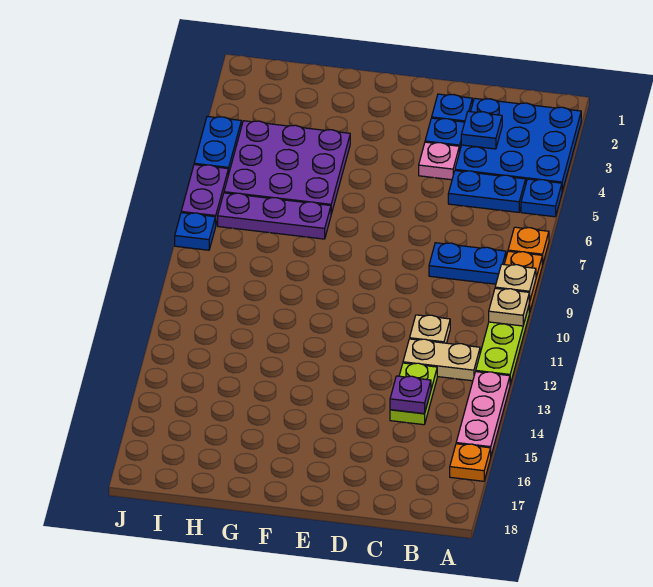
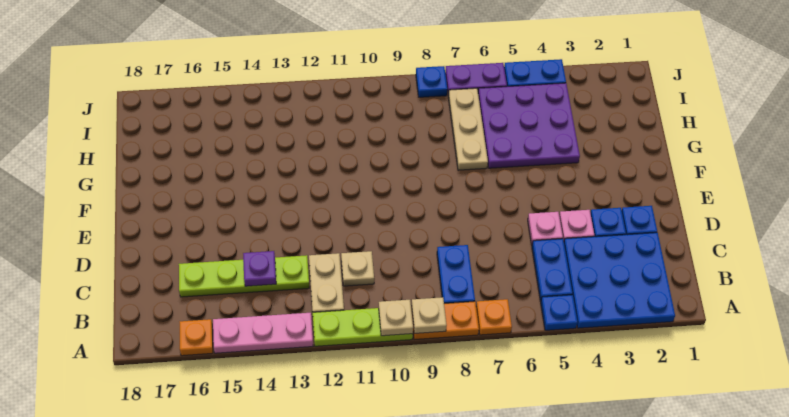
blue plate C3 level 2 -> none
lime plate C13:C14 level 1 -> lime plate C13:C16 level 1
none -> pink plate D5 level 1
purple plate G7:I7 level 1 -> tan plate G7:I7 level 1

